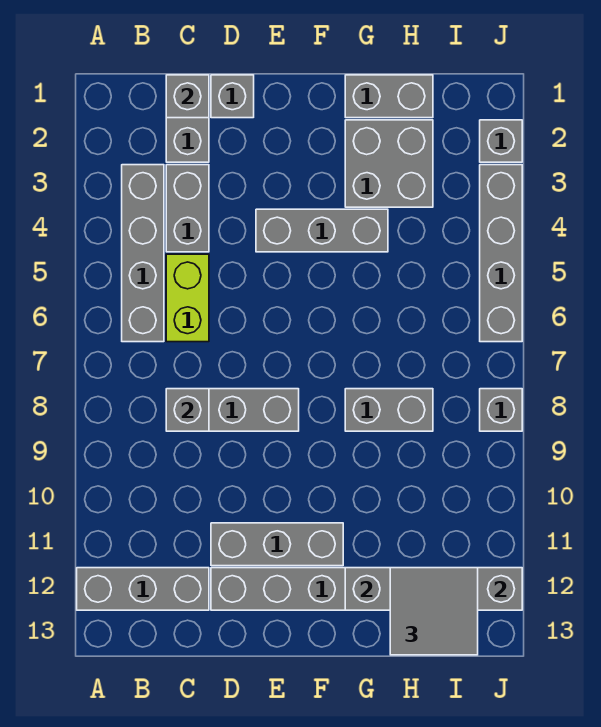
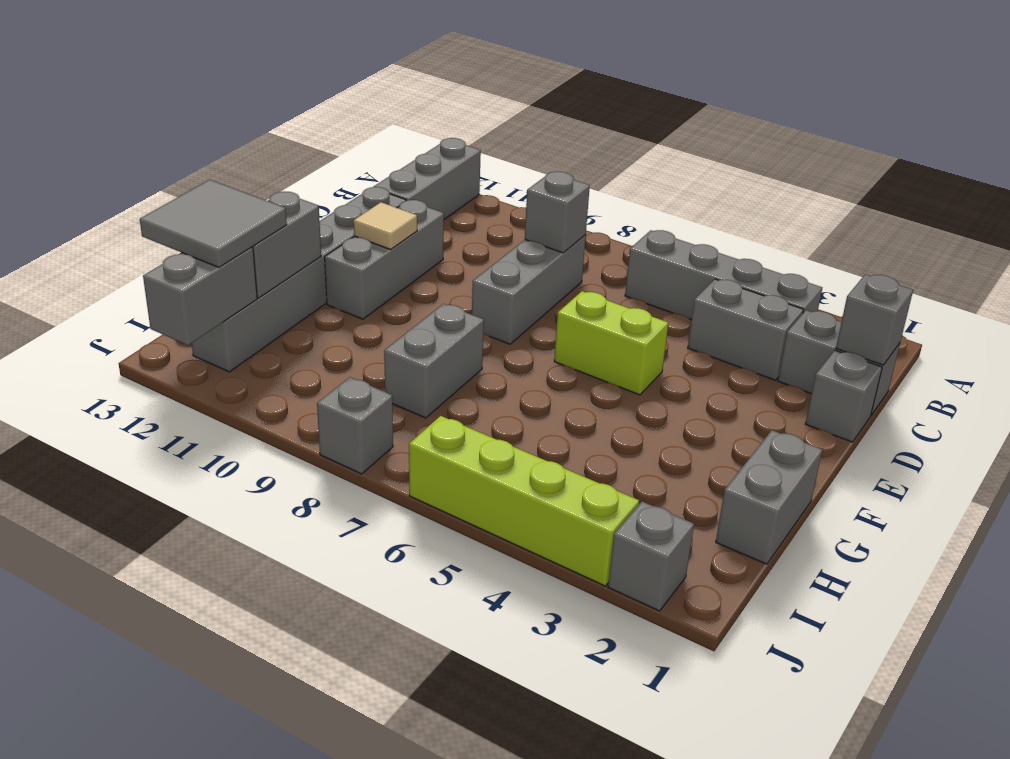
lime brick C5:C6 level 1 -> lime brick E5:E6 level 1
grey brick E4:G4 level 1 -> none
none -> tan tile E11 level 2
grey brick G2:H3 level 1 -> none
grey brick J3:J6 level 1 -> lime brick J3:J6 level 1

